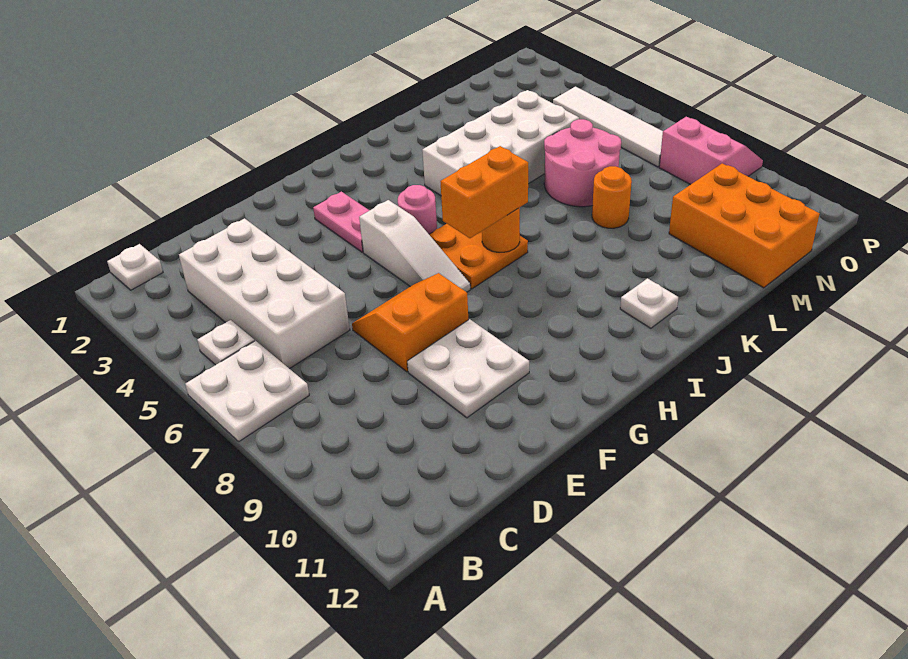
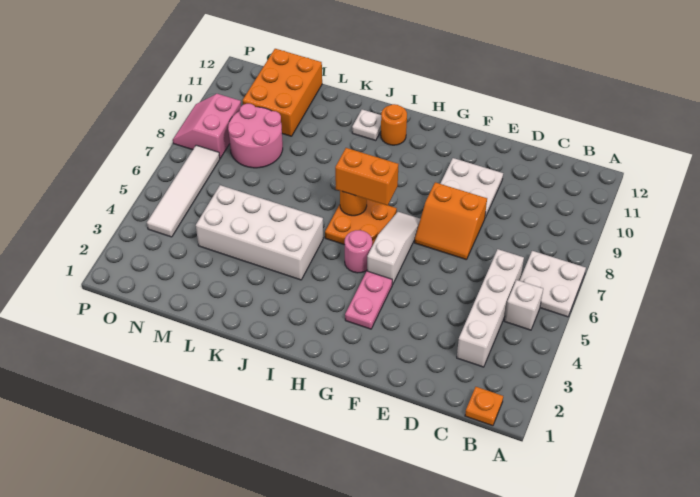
white plate B1 level 1 -> orange plate B1 level 1
white plate B5 level 1 -> white brick B5 level 1
white brick C3:D6 level 1 -> white brick C3:C6 level 1
pink round brick L6:M7 level 1 -> pink round brick M8:N9 level 1
orange round brick L8 level 1 -> orange round brick I11 level 1

